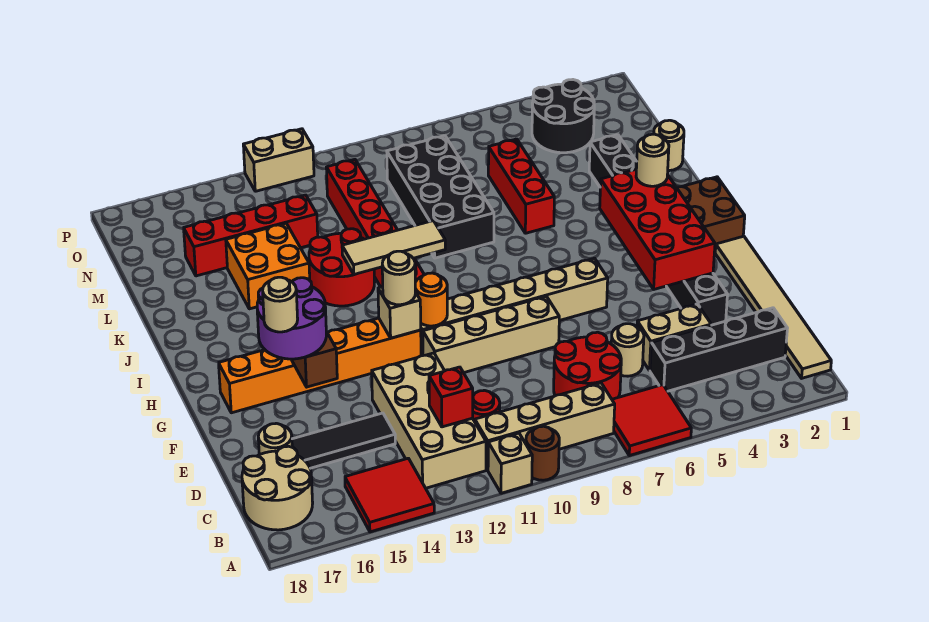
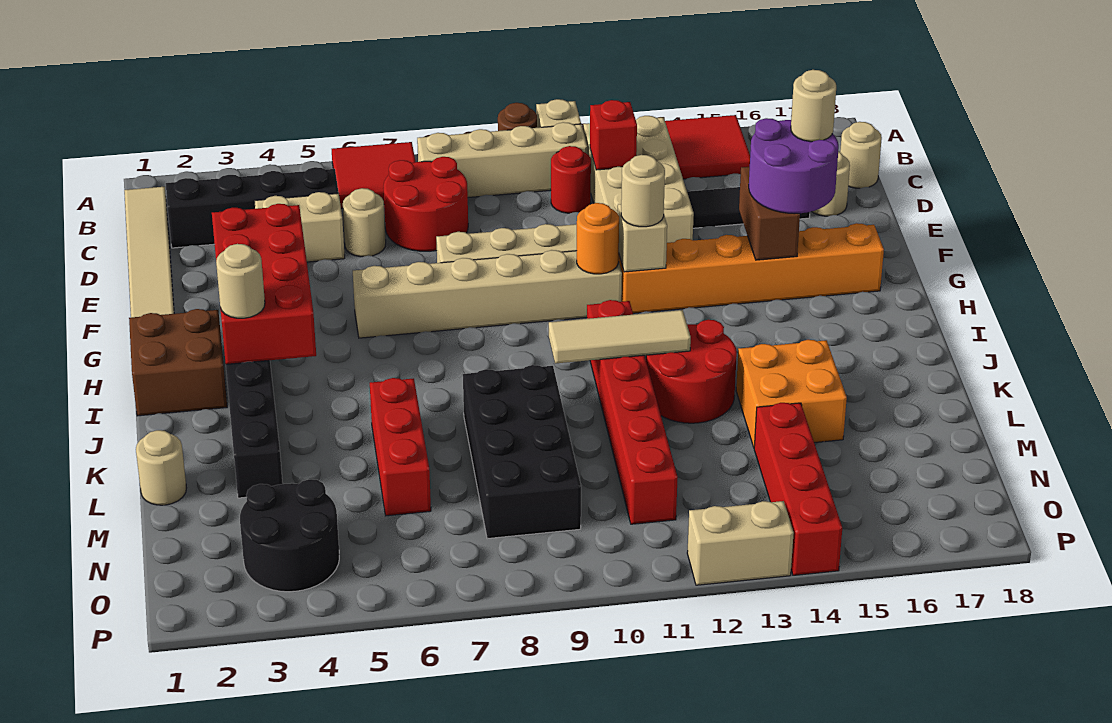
tan round brick B17:C18 level 1 -> tan round brick C18 level 1
red brick M13:M16 level 1 -> red brick M14:P14 level 1

